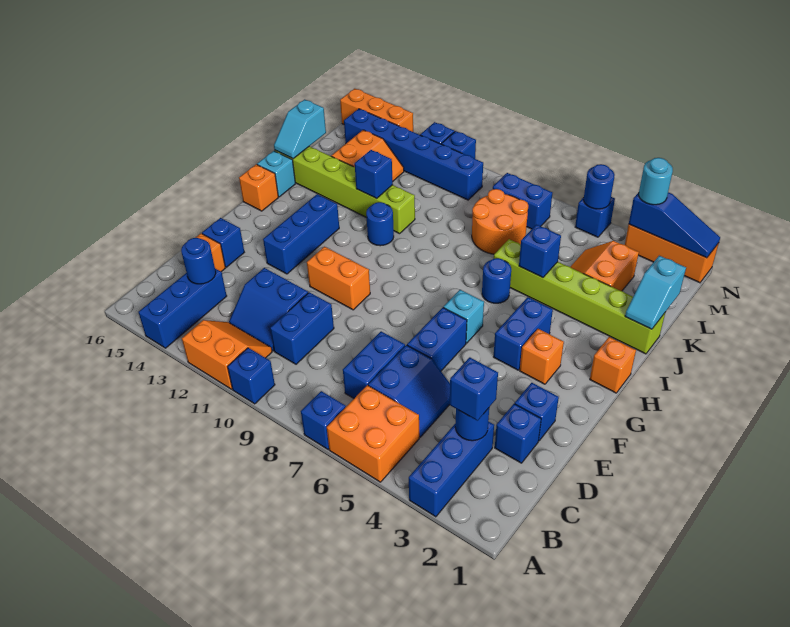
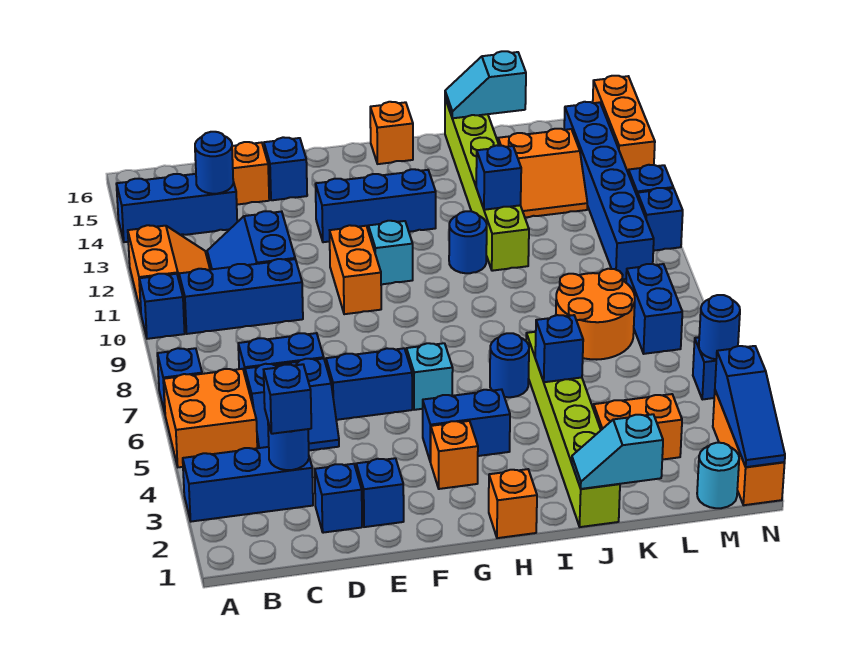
blue brick C10:D10 level 1 -> blue brick B10:D10 level 1
cyan brick I16 level 1 -> cyan brick G11 level 1
cyan round brick N3 level 3 -> cyan round brick M1 level 1

